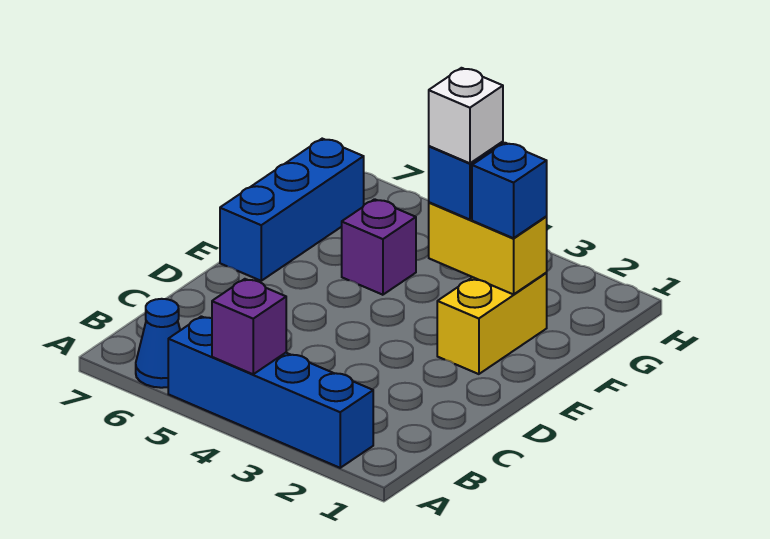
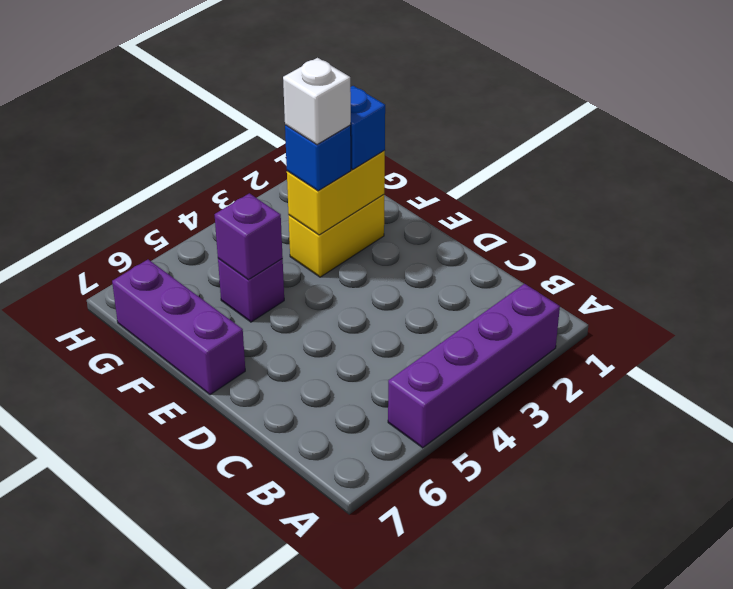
blue brick A2:A5 level 1 -> purple brick A2:A5 level 1
purple brick A4 level 2 -> purple brick F5 level 2
blue cone A6 level 1 -> none
yellow brick E2:F2 level 1 -> yellow brick F2:F3 level 1
blue brick E7:G7 level 1 -> purple brick E7:G7 level 1

